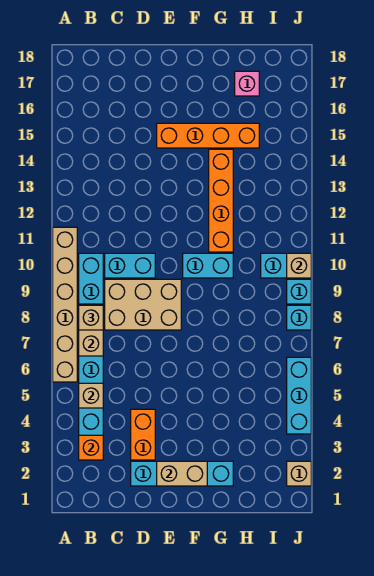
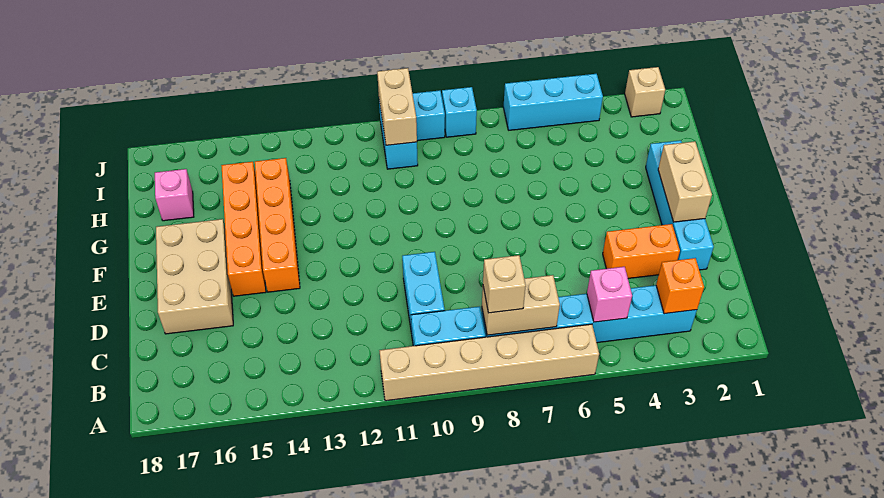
tan brick B5 level 2 -> pink brick B5 level 2
tan brick C8:E9 level 1 -> tan brick D16:F17 level 1
cyan brick F10:G10 level 1 -> none
orange brick G11:G14 level 1 -> orange brick E14:H14 level 1
tan brick J10 level 2 -> tan brick I10:J10 level 2

